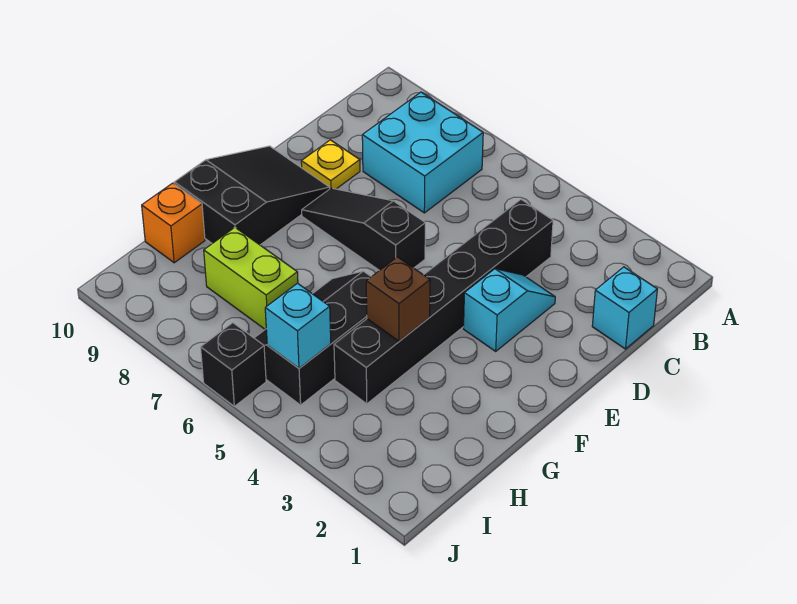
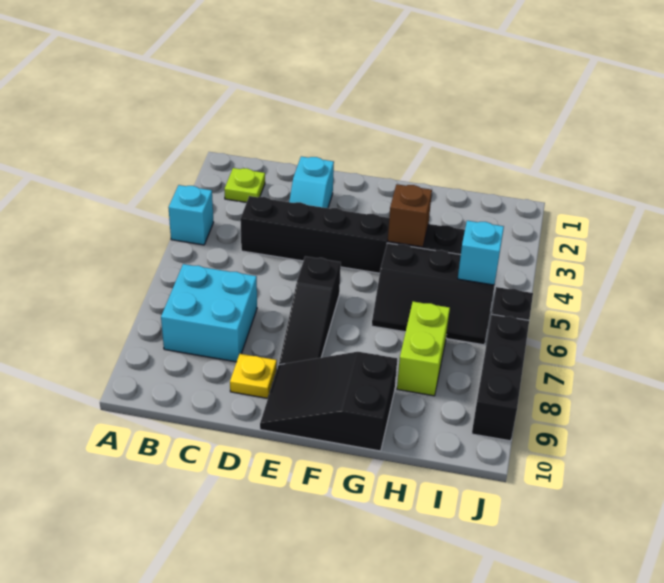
none -> lime plate B2 level 1
cyan brick C1 level 1 -> cyan brick A4 level 1
cyan slope D3:E3 level 1 top E -> cyan slope D2:D3 level 1 top 2
orange brick H10 level 1 -> none
none -> black brick J7:J9 level 1

